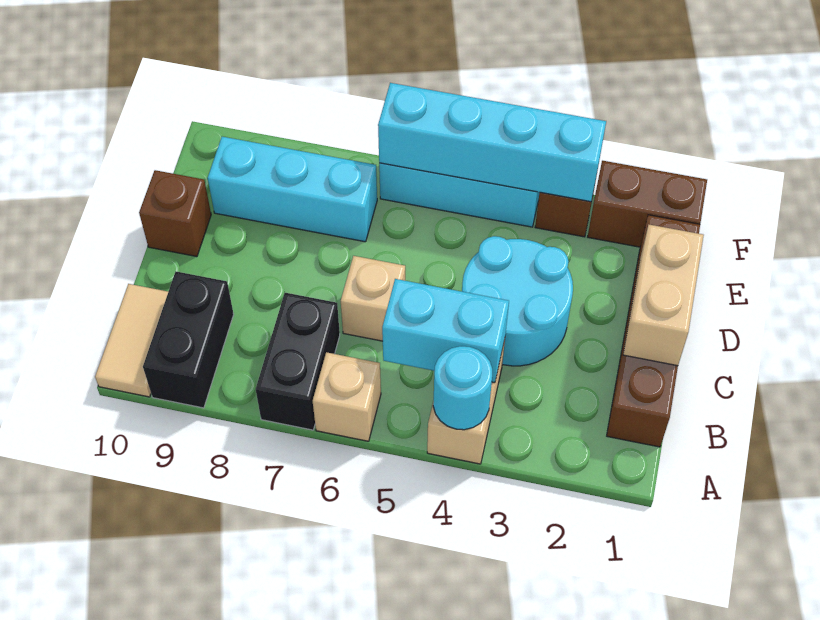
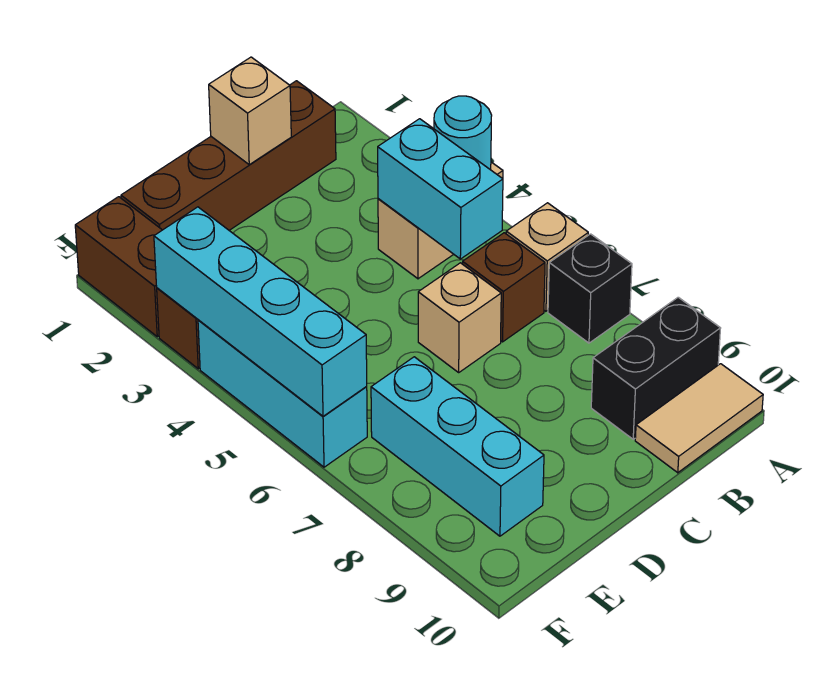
black brick A7:B7 level 1 -> black brick A7 level 1
tan brick C1:D1 level 2 -> tan brick C1 level 2
cyan round brick C3:D4 level 1 -> none
brown brick D10 level 1 -> brown brick B6 level 1

